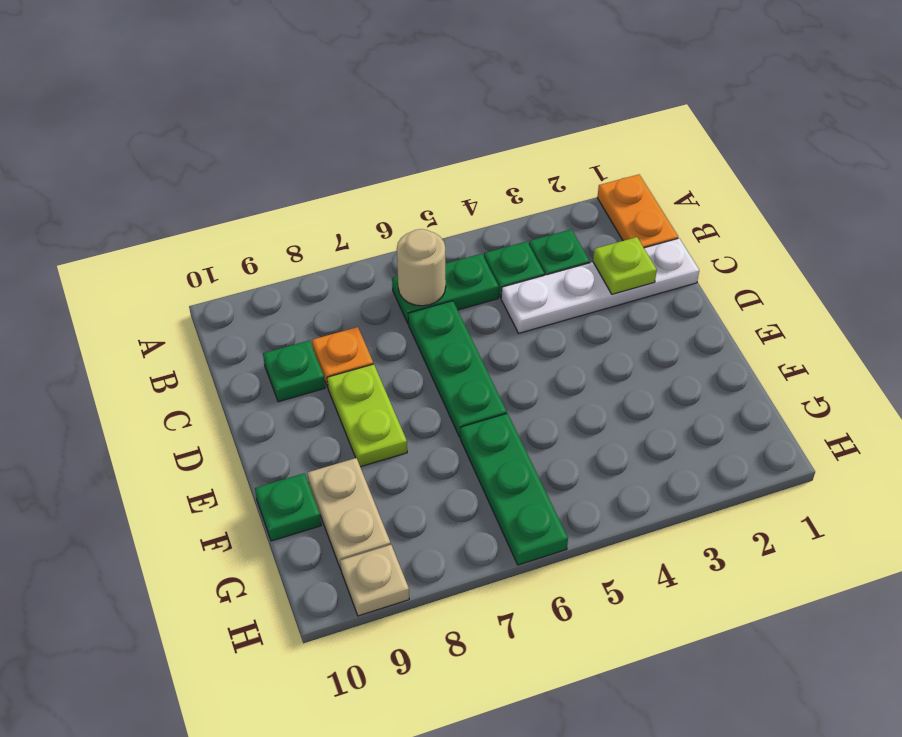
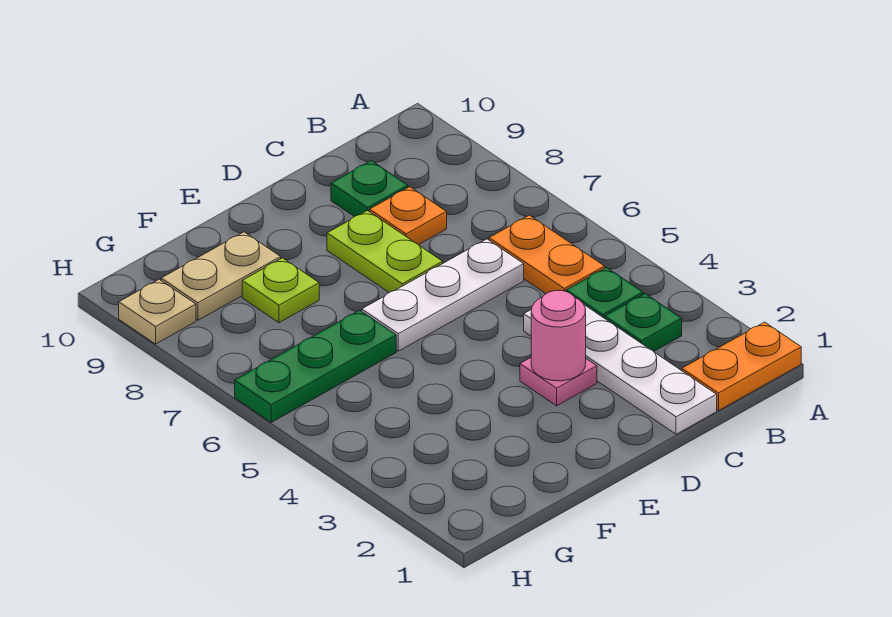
green plate B5:B6 level 1 -> orange plate B5:B6 level 1
tan round brick B6 level 2 -> none
lime plate C2 level 2 -> lime plate F8 level 1
green plate C6:E6 level 1 -> white plate C6:E6 level 1
none -> pink plate D3 level 1
none -> pink round brick D3 level 2
lime plate D8:E8 level 1 -> lime plate D7:D8 level 1
green plate F10 level 1 -> none

